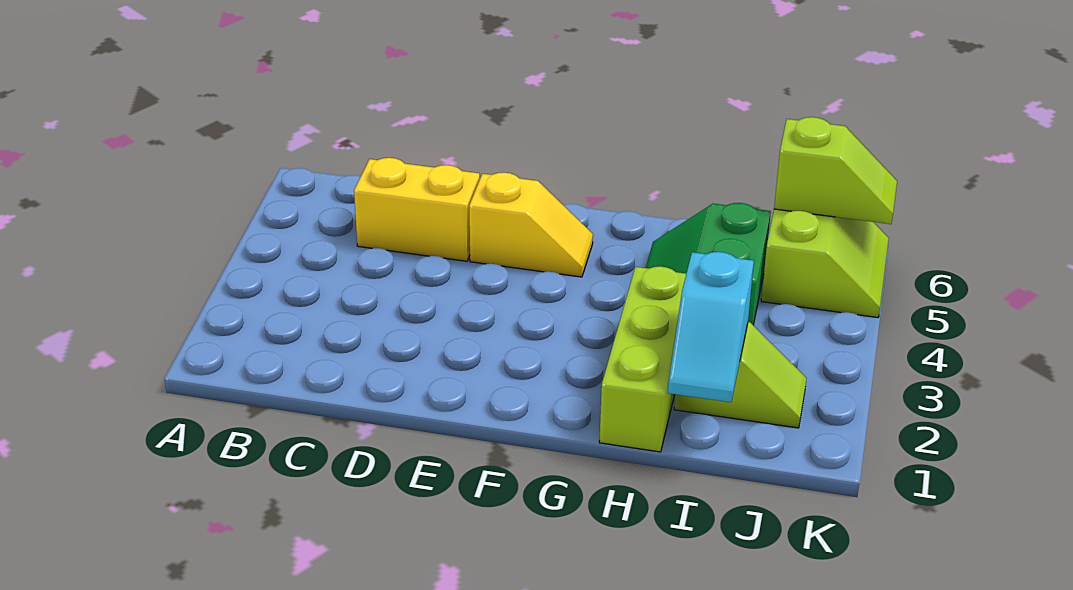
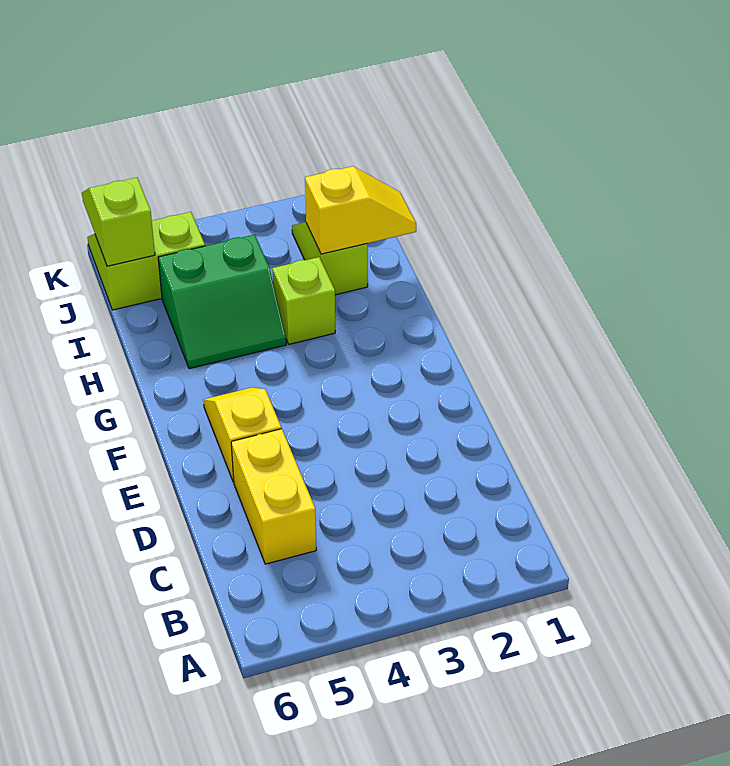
lime brick H1:H3 level 1 -> lime brick H3 level 1
cyan slope I1:I2 level 2 top 2 -> yellow slope I1:I2 level 2 top 2

